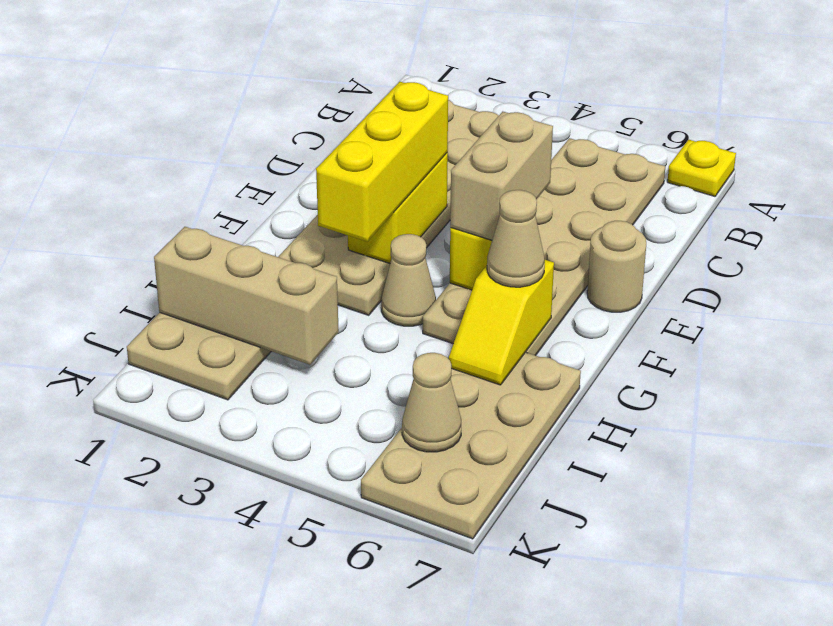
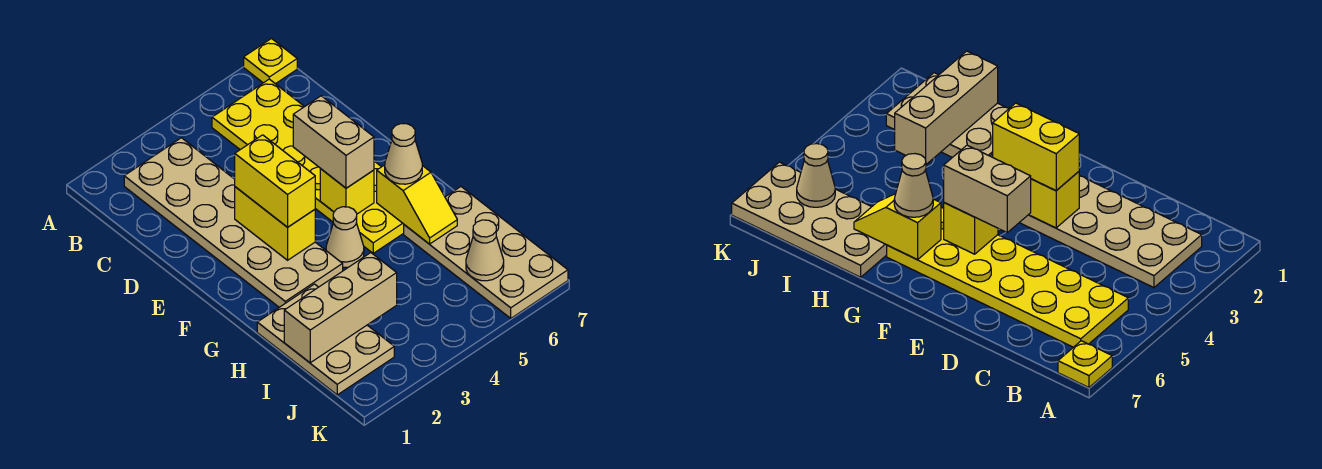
tan plate B5:G6 level 1 -> yellow plate B5:G6 level 1
yellow brick E3:G3 level 3 -> yellow brick E3:F3 level 3
tan round brick E7 level 1 -> none

